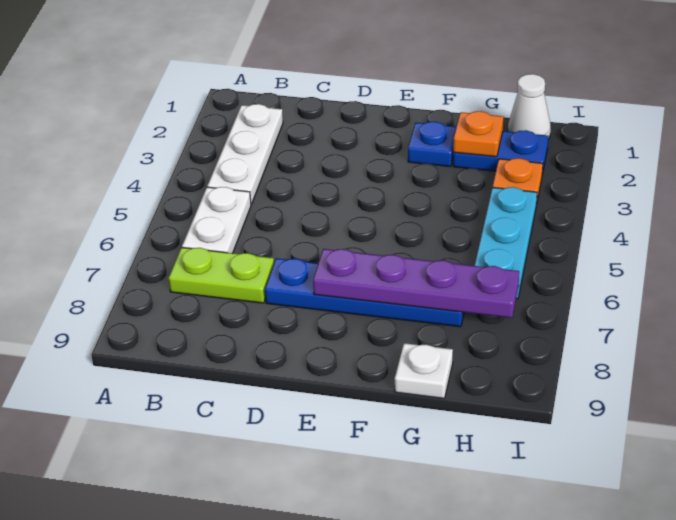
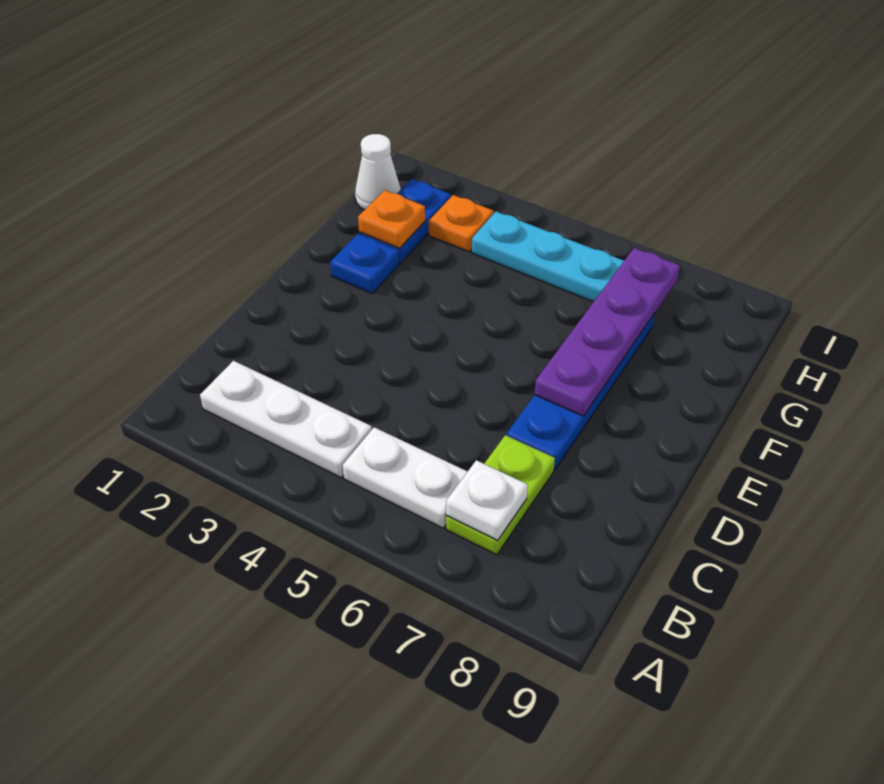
white plate G9 level 1 -> white plate B7 level 2

